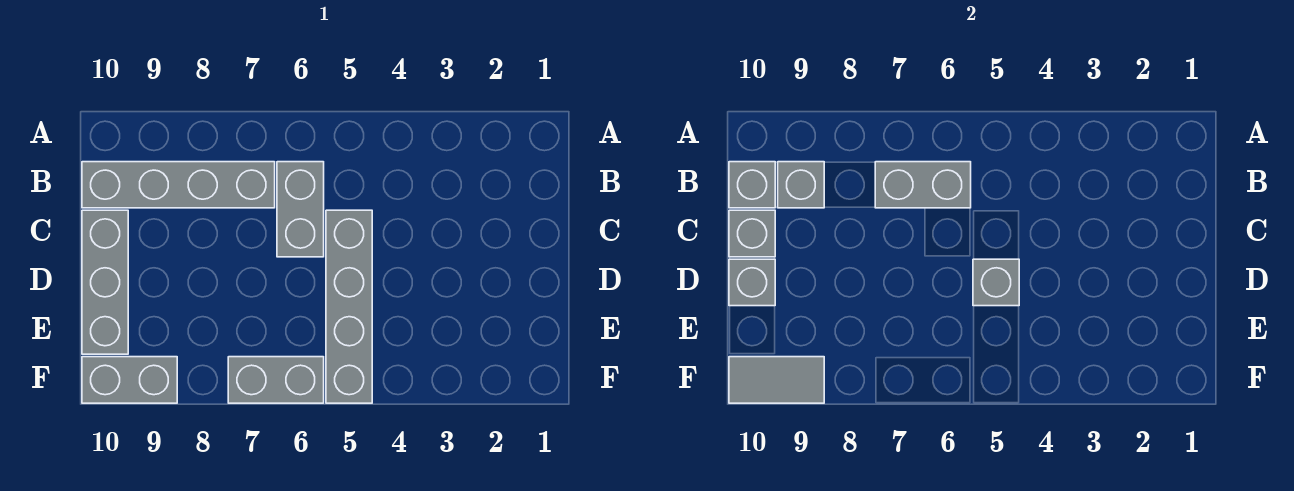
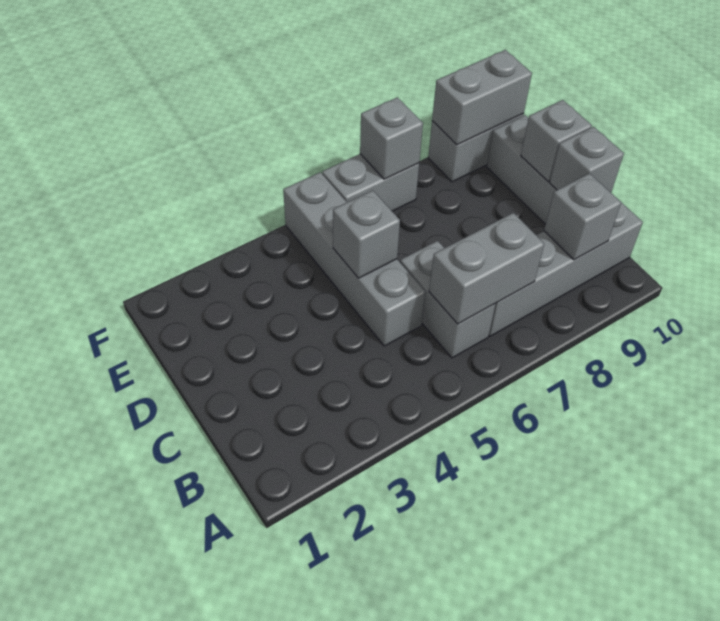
grey brick B10 level 2 -> grey brick F7 level 2
grey tile F9:F10 level 2 -> grey brick F9:F10 level 2

